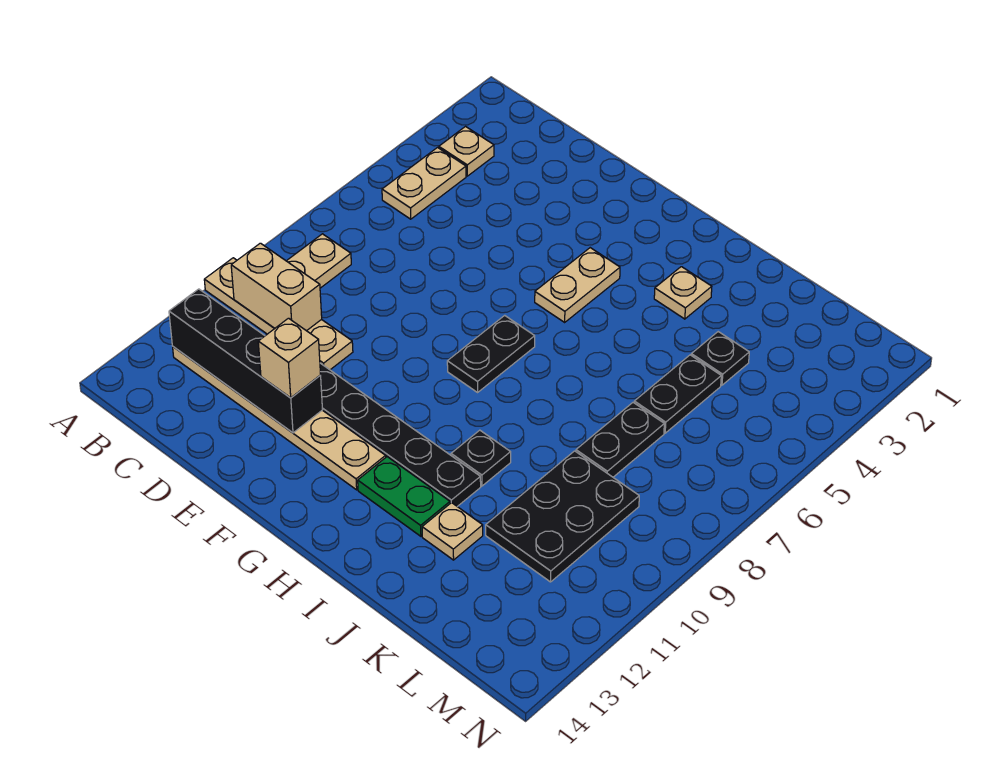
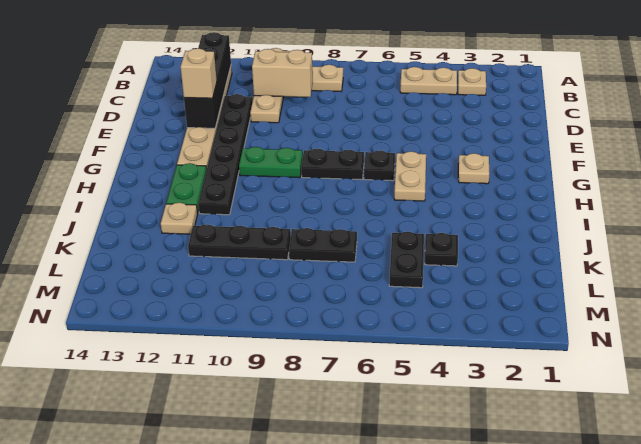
tan brick B10:C10 level 2 -> tan brick C9:C10 level 2
tan plate G4:G5 level 1 -> tan plate G5:H5 level 1
none -> green plate G9:G10 level 1
tan plate I3 level 1 -> tan plate G3 level 1
black plate I10 level 1 -> black plate G6 level 1
black plate K5:K6 level 1 -> black plate K5:L5 level 1
black plate K9:L11 level 1 -> black plate K9:K11 level 1

